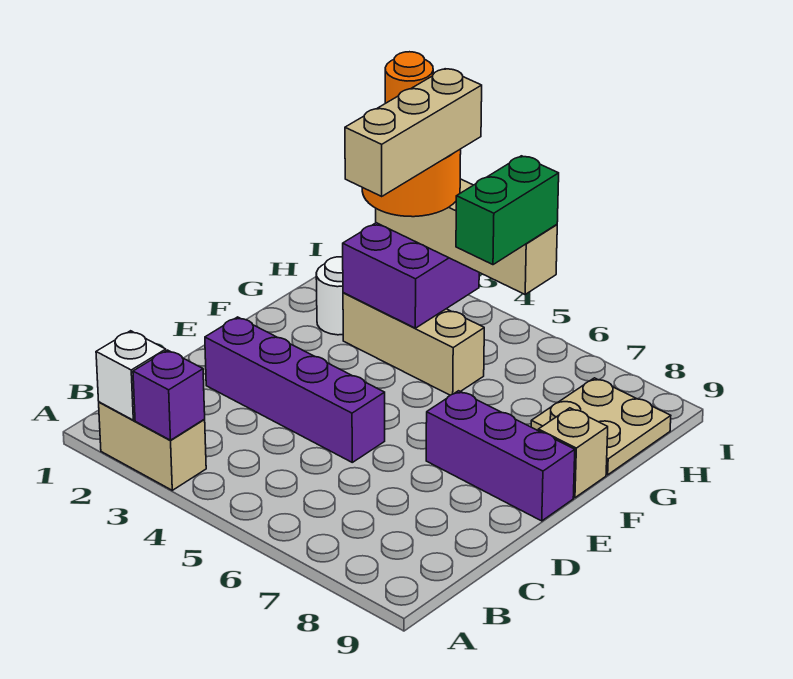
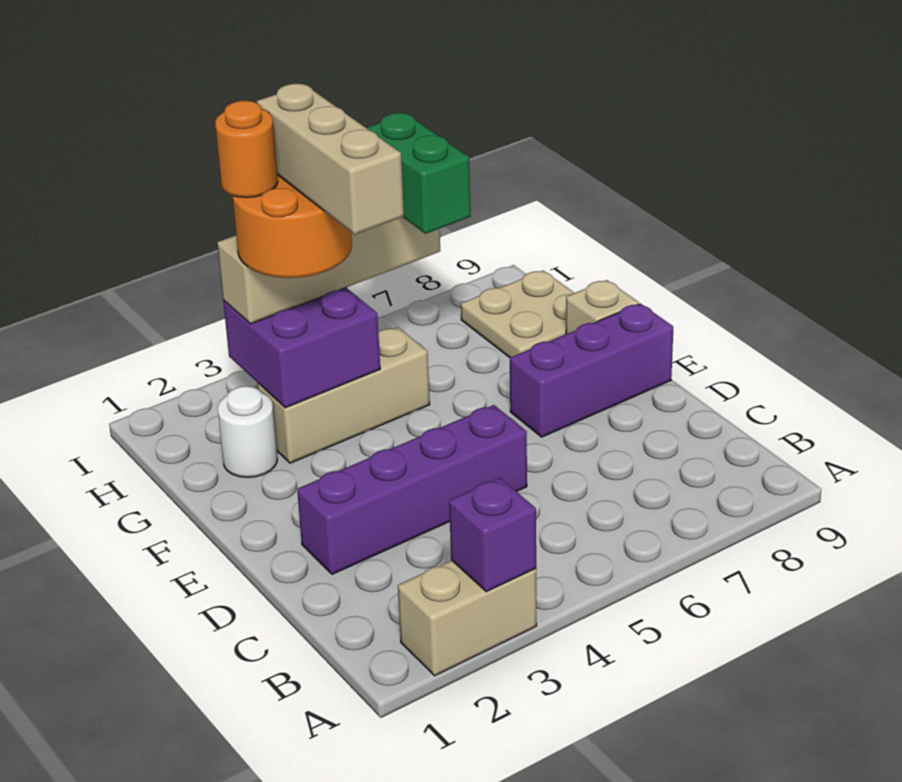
white brick A2 level 2 -> none

